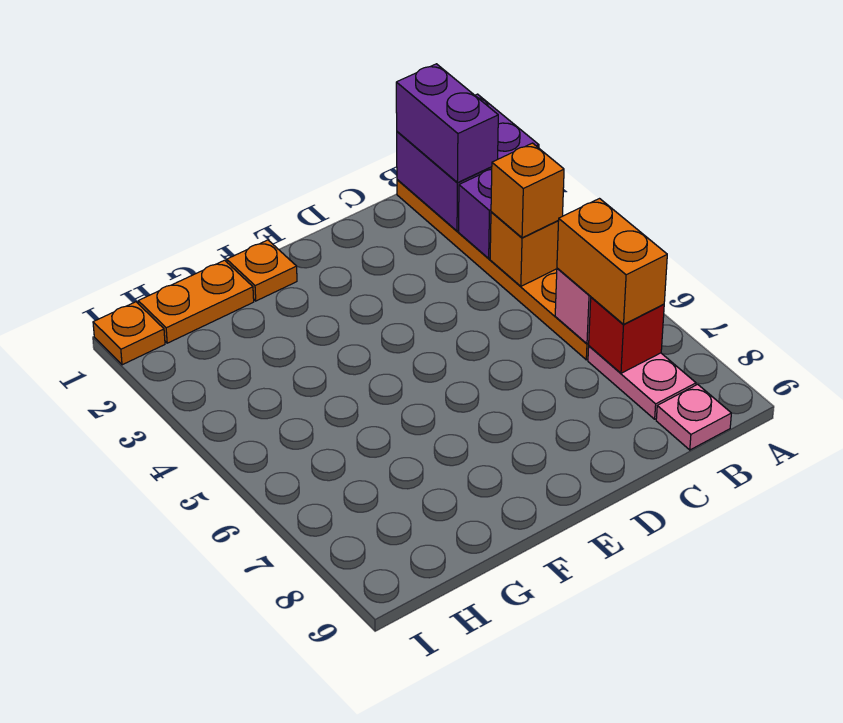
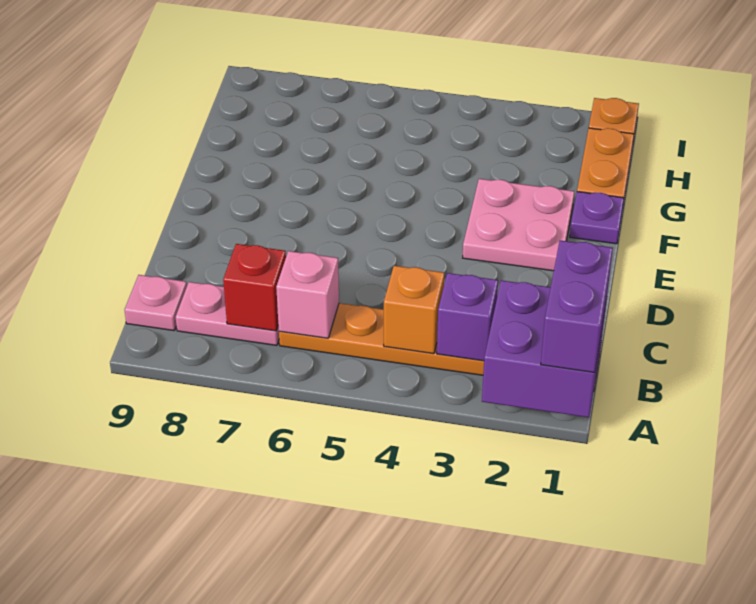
purple brick B1:B2 level 3 -> purple brick A1:B1 level 3
orange brick B4 level 3 -> none
orange brick B6:B7 level 3 -> none
none -> pink plate E2:F3 level 1
orange plate F1 level 1 -> purple plate F1 level 1

